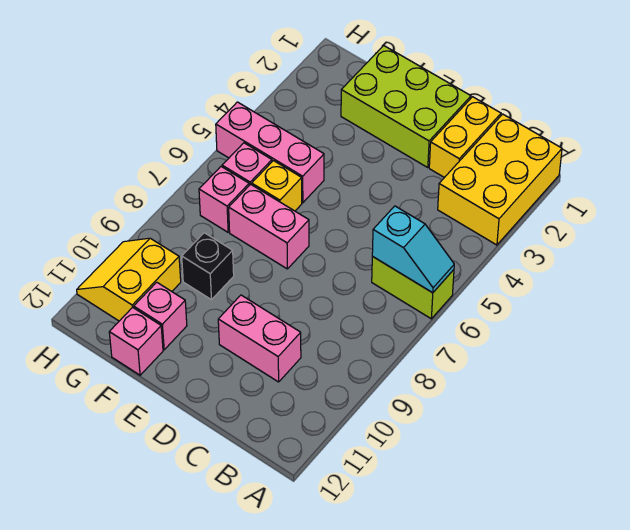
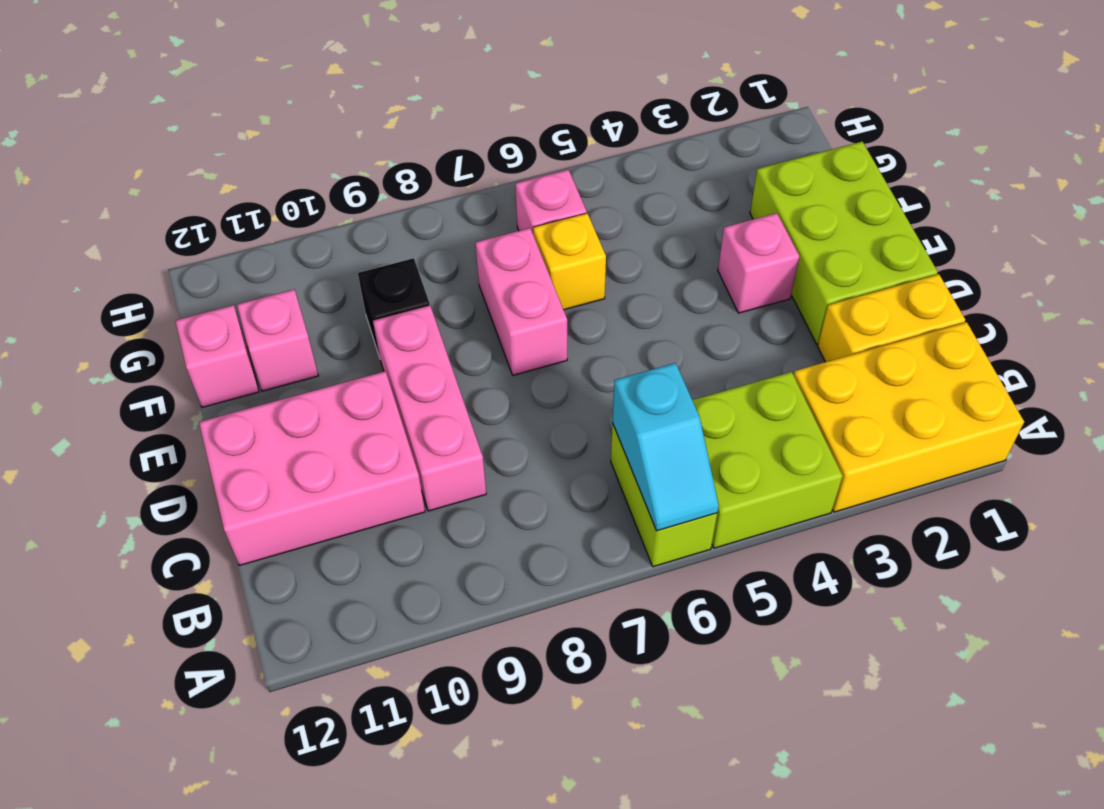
none -> lime brick A4:B5 level 1
pink brick C10:D10 level 1 -> pink brick C10:D12 level 1
pink brick F5:H5 level 1 -> pink brick C9:E9 level 1
pink brick G7 level 1 -> pink brick E3 level 1
yellow slope G10:H11 level 1 top G -> none

